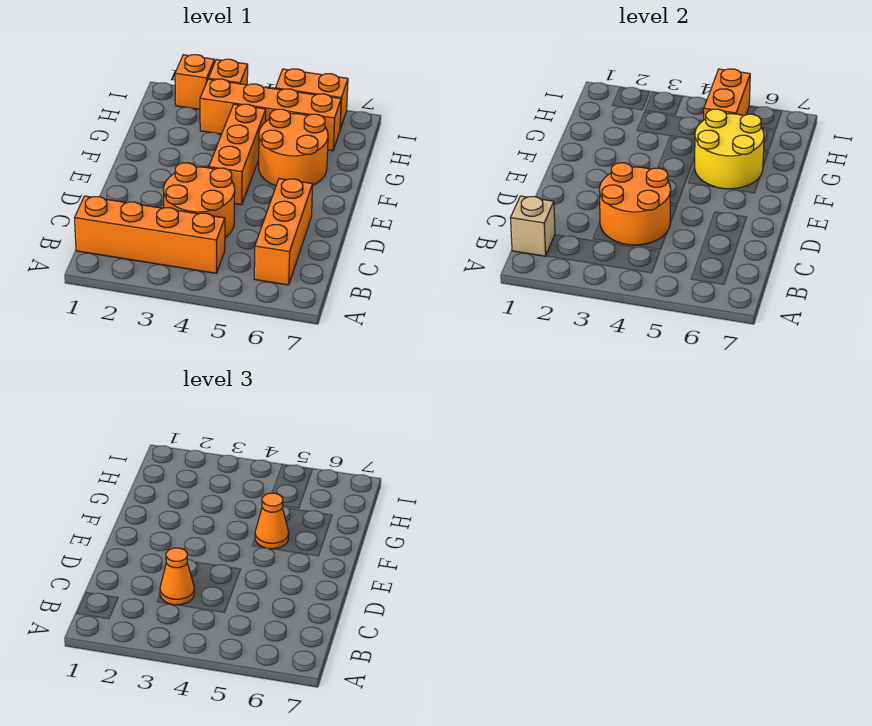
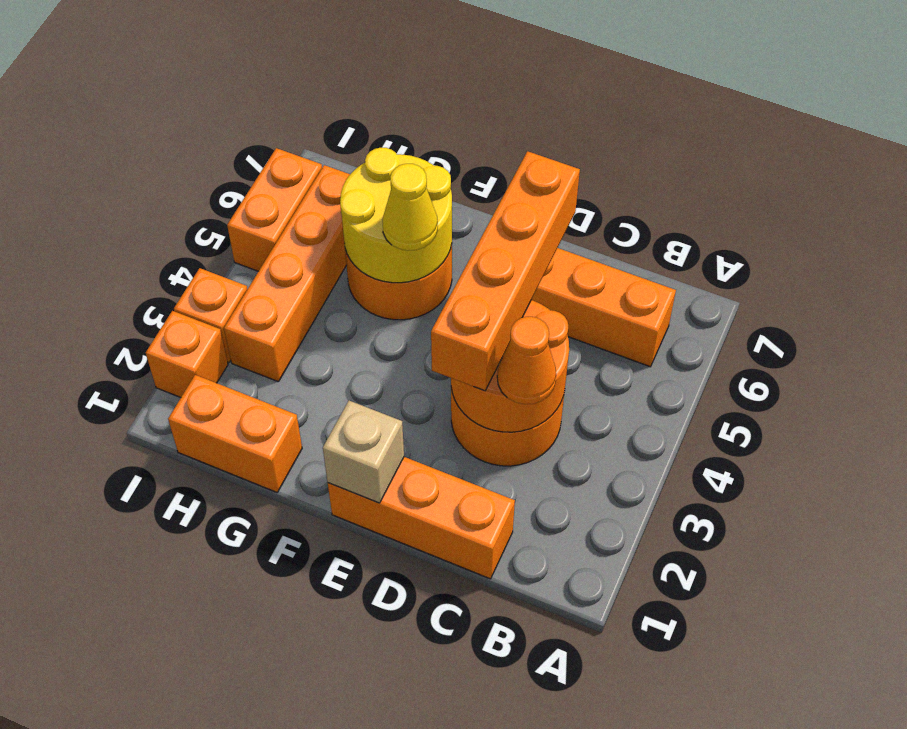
orange brick B1:B4 level 1 -> orange brick D3:D6 level 3
tan brick B1 level 2 -> tan brick E1 level 2
orange brick E4:G4 level 1 -> orange brick C1:E1 level 1
orange cone F5 level 3 -> yellow cone F5 level 3
orange brick H5:I5 level 2 -> orange brick G1:H1 level 1

